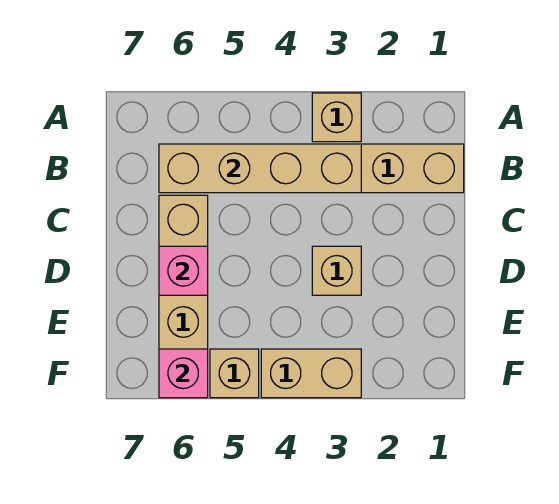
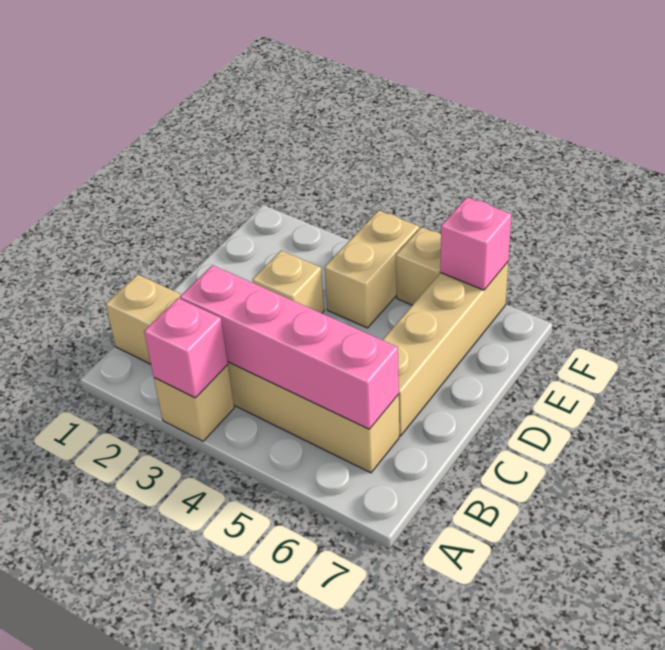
tan brick B3:B6 level 2 -> pink brick B3:B6 level 2
pink brick D6 level 2 -> pink brick A3 level 2
tan brick F3:F4 level 1 -> tan brick E4:F4 level 1

